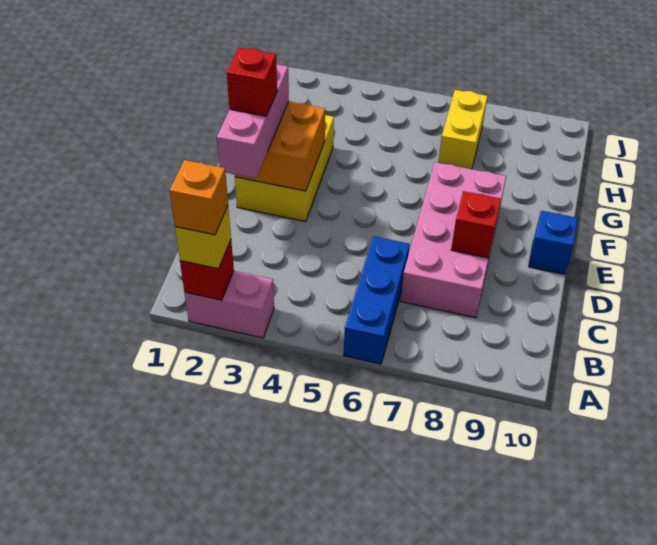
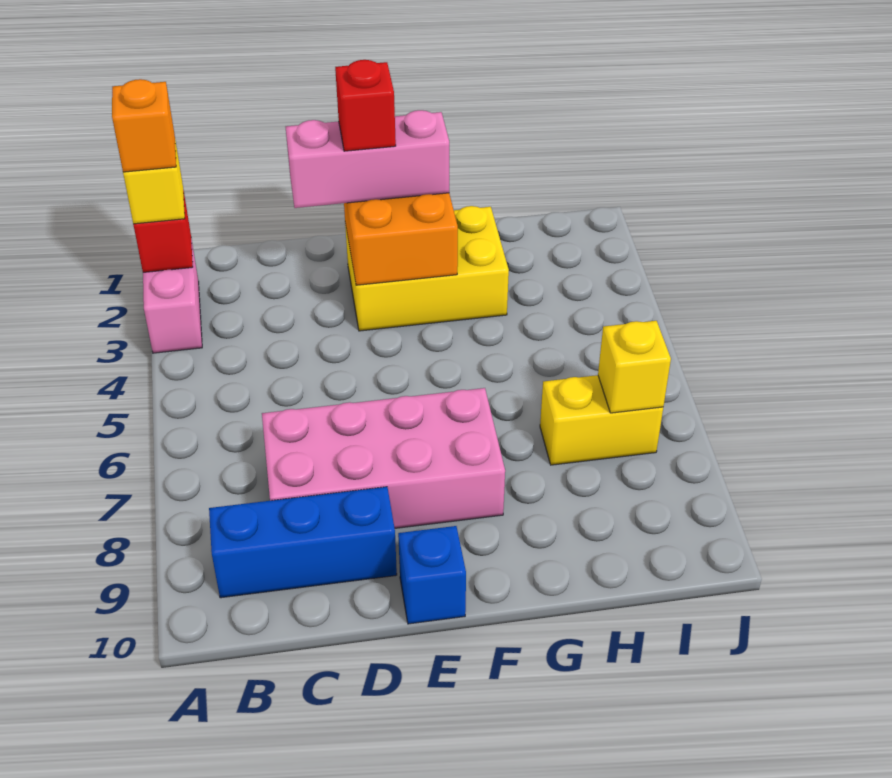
blue brick A6:C6 level 1 -> blue brick B9:D9 level 1
red brick D8 level 2 -> none
none -> yellow brick I7 level 2

